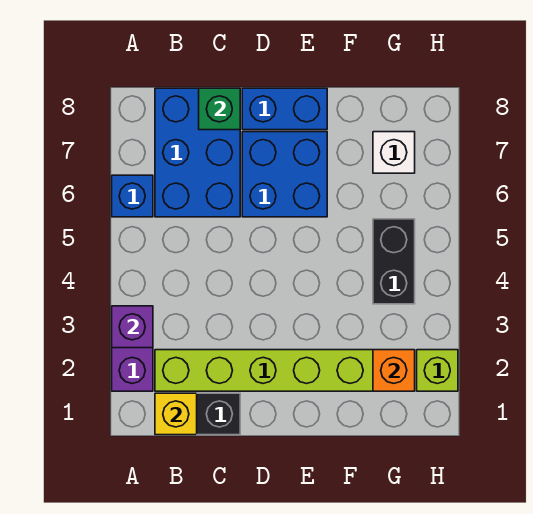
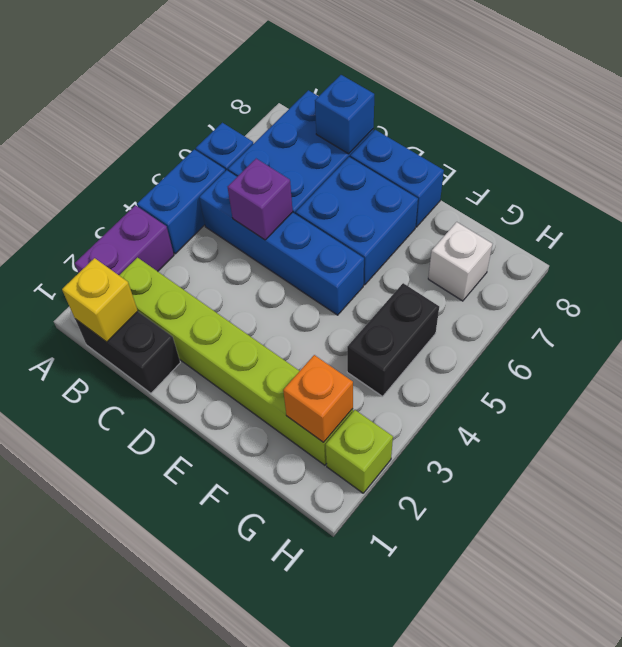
purple brick A3 level 2 -> purple brick C5 level 2
none -> blue brick A4:A5 level 1
none -> blue brick B5:E5 level 1
green brick C8 level 2 -> blue brick C8 level 2

